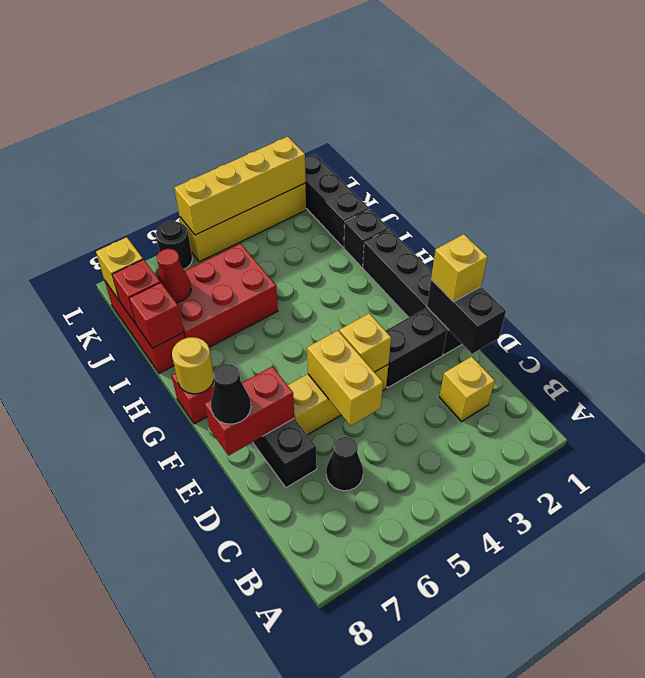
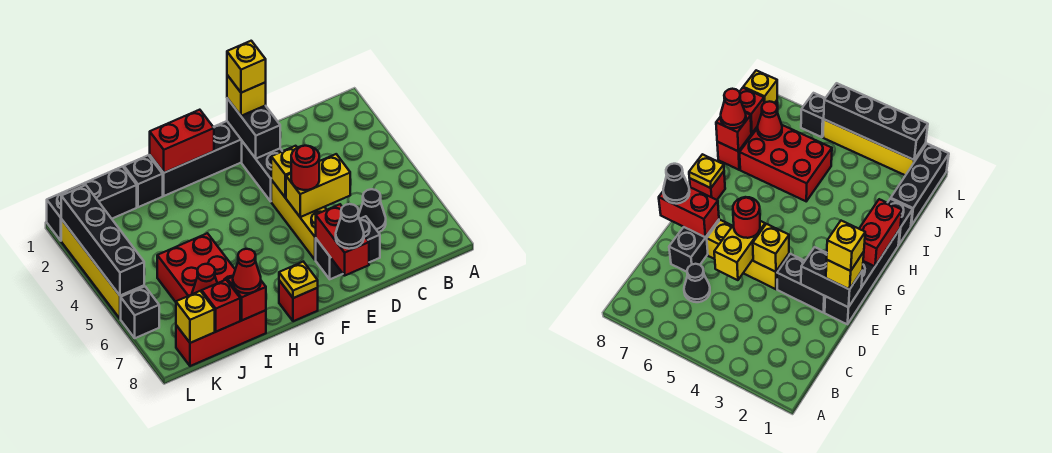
yellow brick C2 level 1 -> yellow brick E1 level 4
black brick D1:E1 level 2 -> black brick E1:E2 level 2
none -> red round brick E5 level 3
none -> red brick G1:H1 level 2
yellow round brick G8 level 2 -> yellow plate G8 level 2
none -> red cone I8 level 3
yellow brick L2:L5 level 2 -> black brick L2:L5 level 2
black round brick L6 level 1 -> black brick L6 level 1

